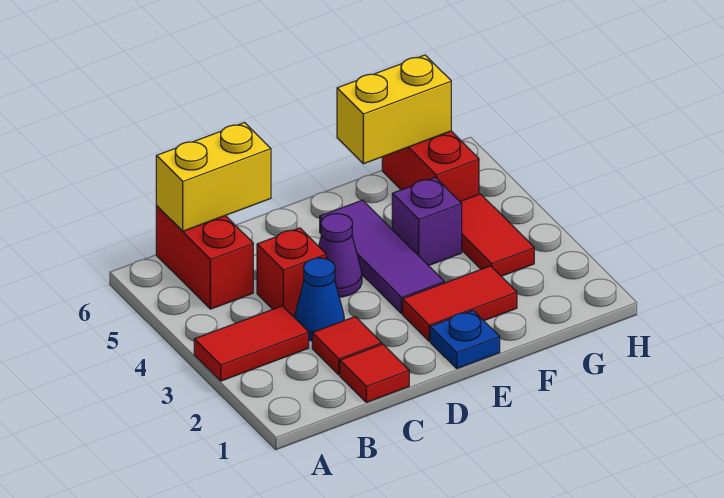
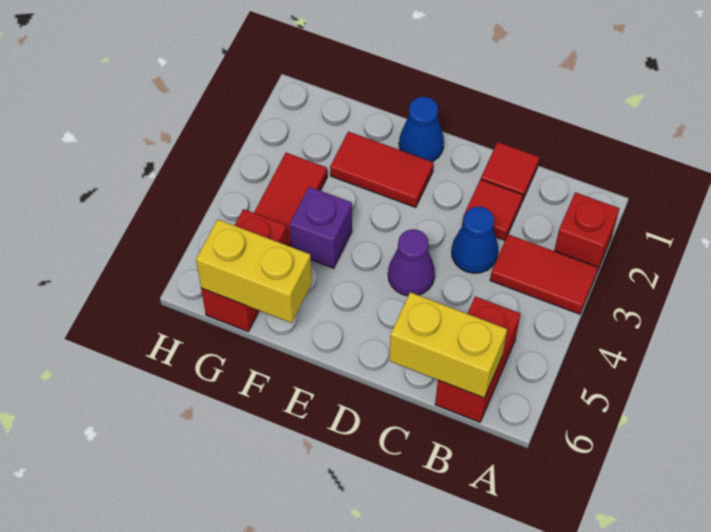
red brick C4 level 1 -> red brick A2 level 1
blue plate E1 level 1 -> blue cone E1 level 1
purple tile E3:E5 level 1 -> none

